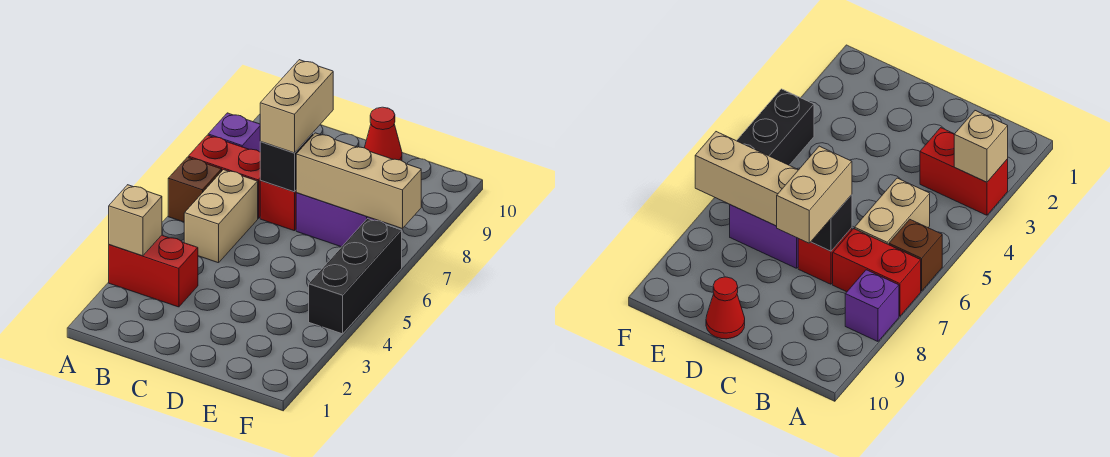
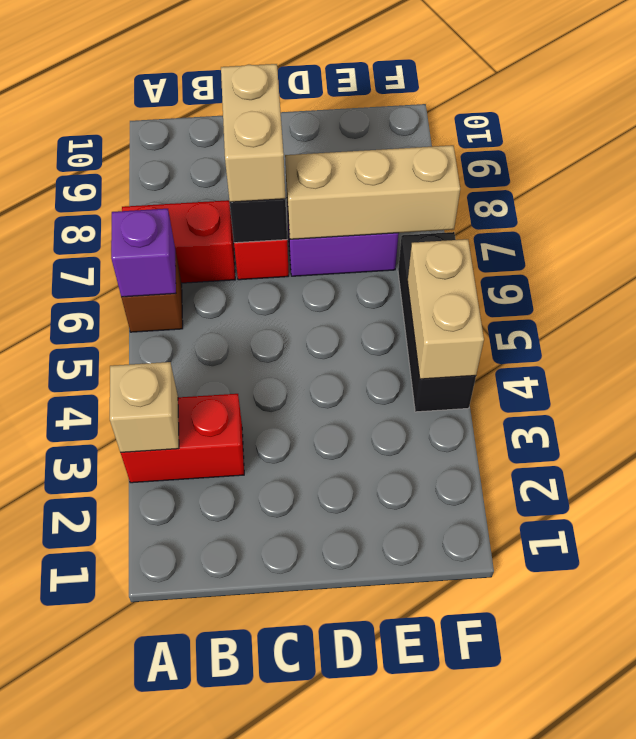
purple brick A8 level 1 -> purple brick A6 level 2
tan brick B5:B6 level 1 -> tan brick F4:F5 level 2
red cone D10 level 1 -> none

